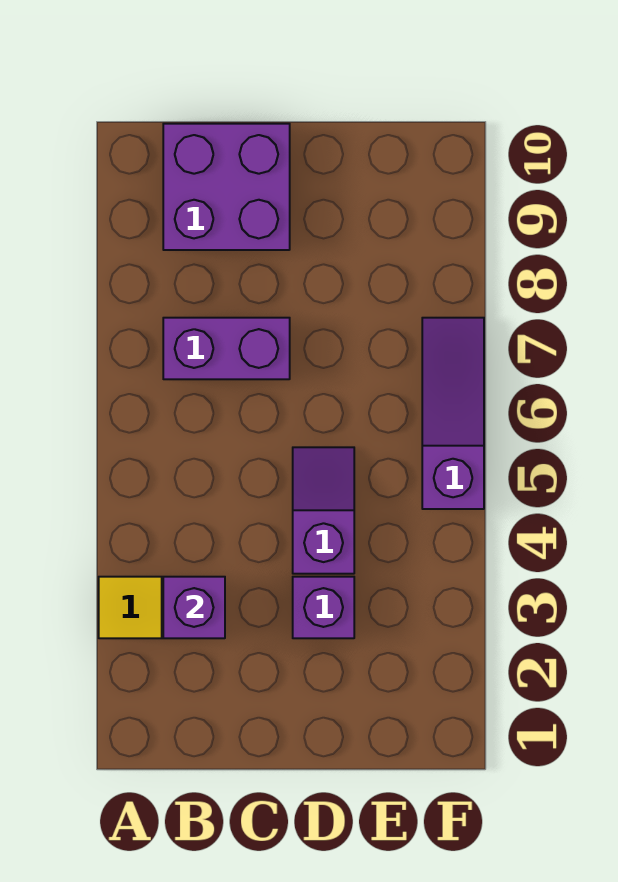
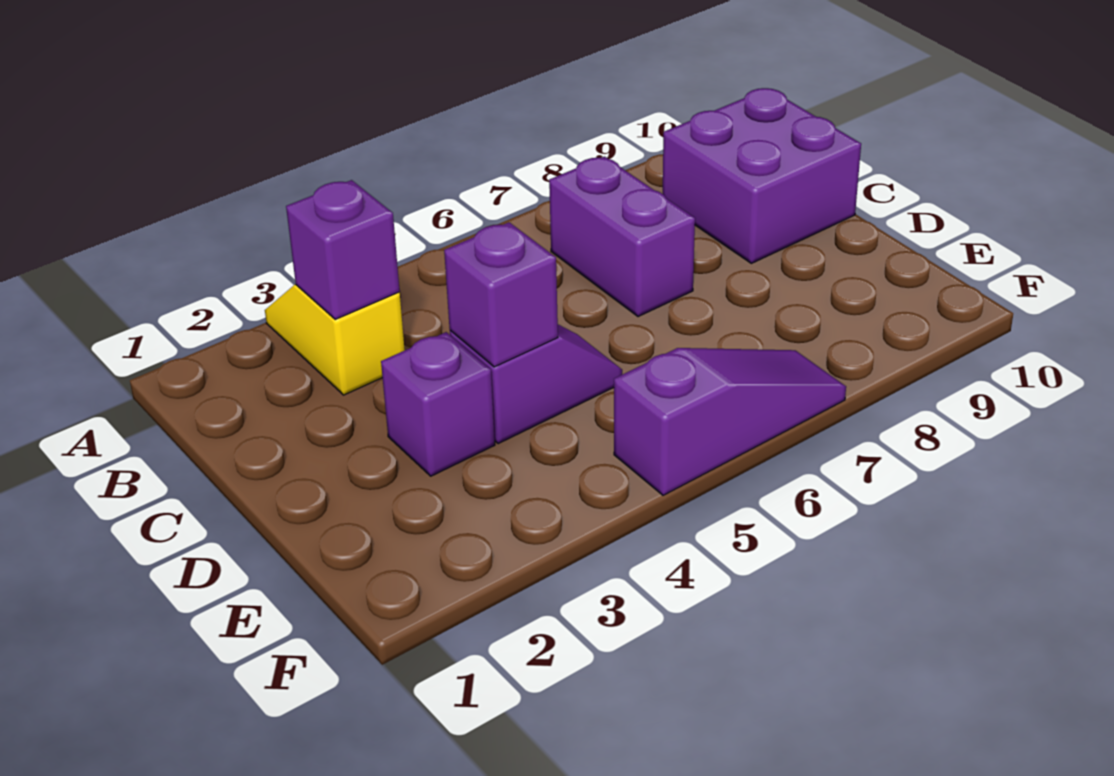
none -> purple brick D4 level 2

